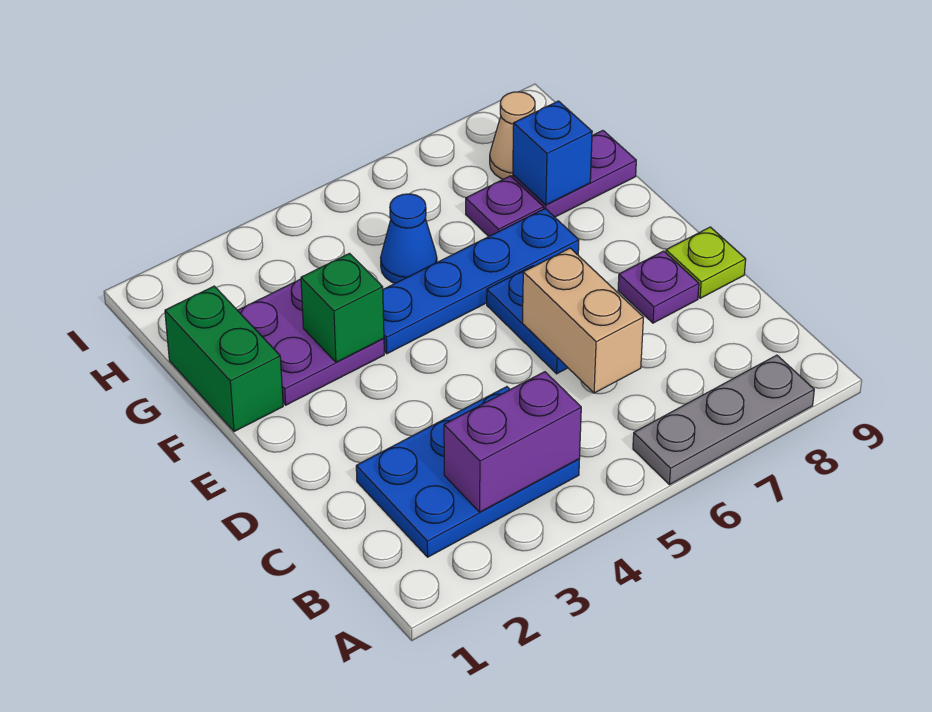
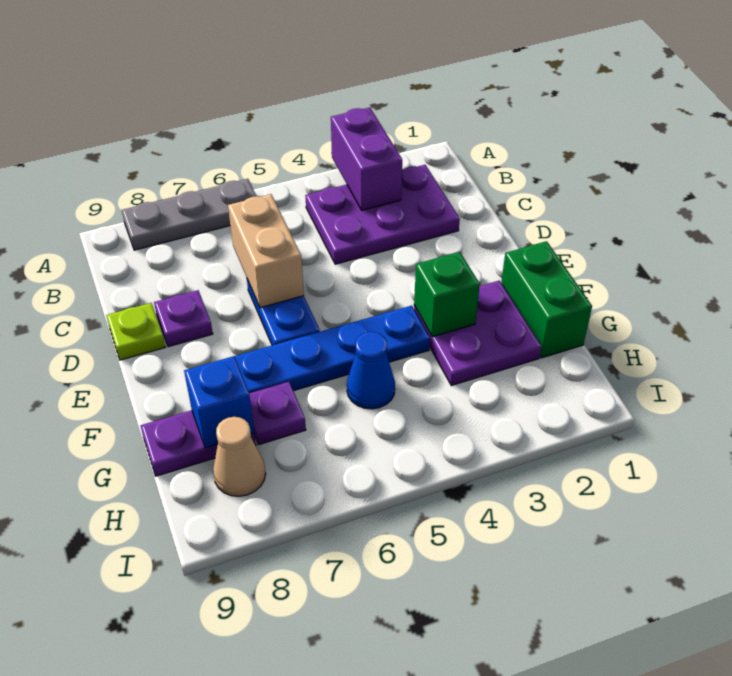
blue plate B2:C4 level 1 -> purple plate B2:C4 level 1
purple brick B3:B4 level 2 -> purple brick A3:B3 level 2

